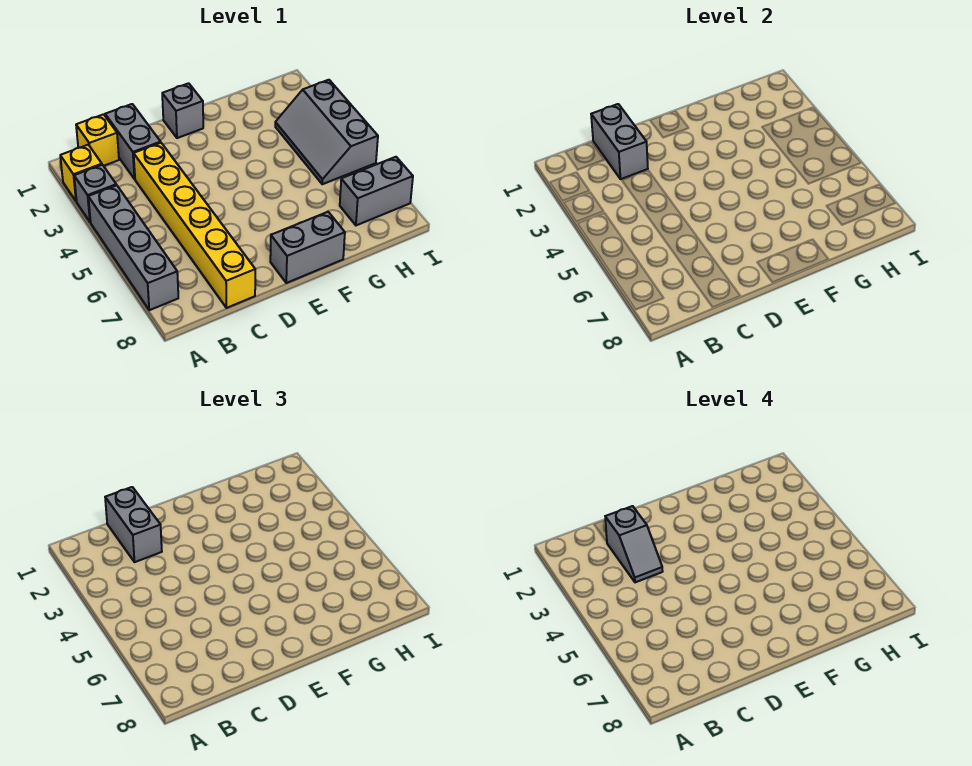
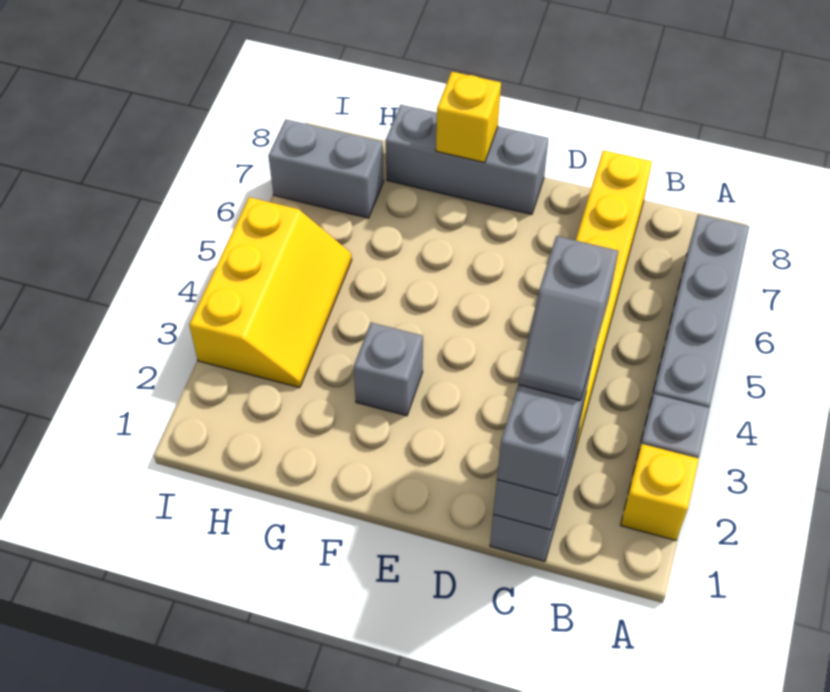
yellow brick B1 level 1 -> yellow brick F8 level 2
grey slope C2:C3 level 4 top 2 -> grey slope C2:C3 level 4 top 3
grey brick E1 level 1 -> grey brick F3 level 1
grey brick E8:F8 level 1 -> grey brick E8:G8 level 1
grey slope H3:I5 level 1 top I -> yellow slope H3:I5 level 1 top I

